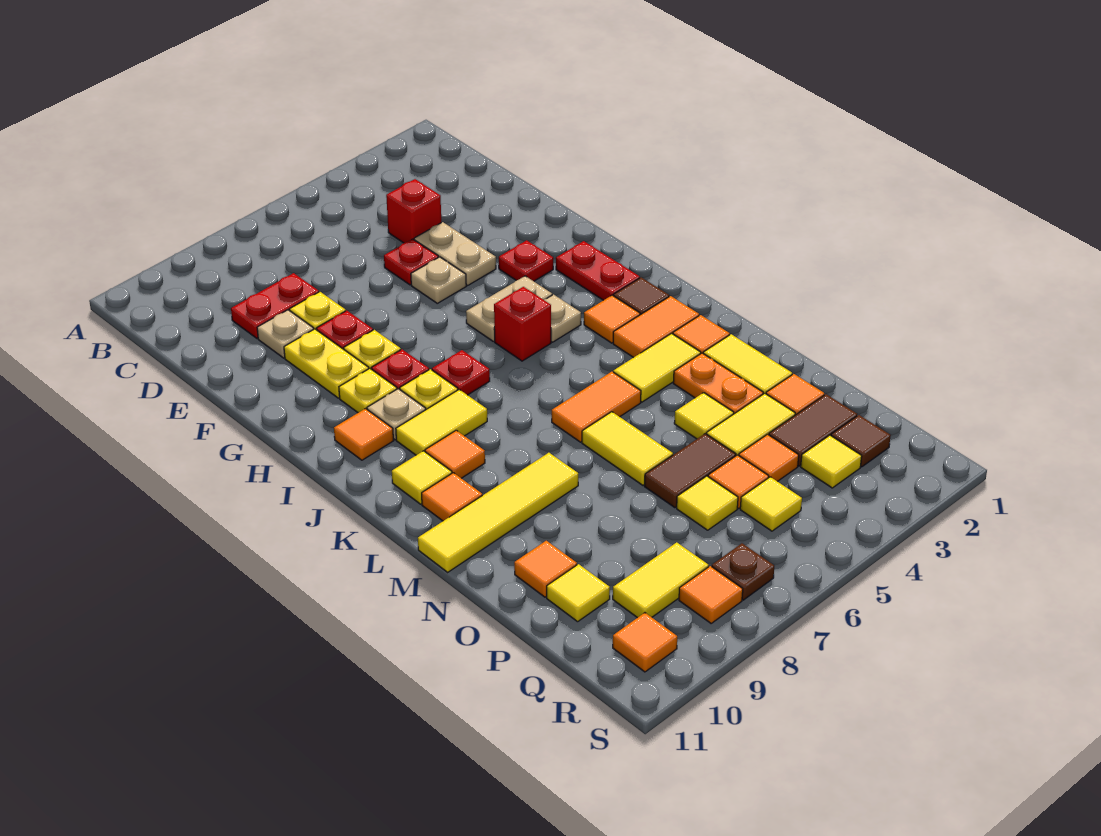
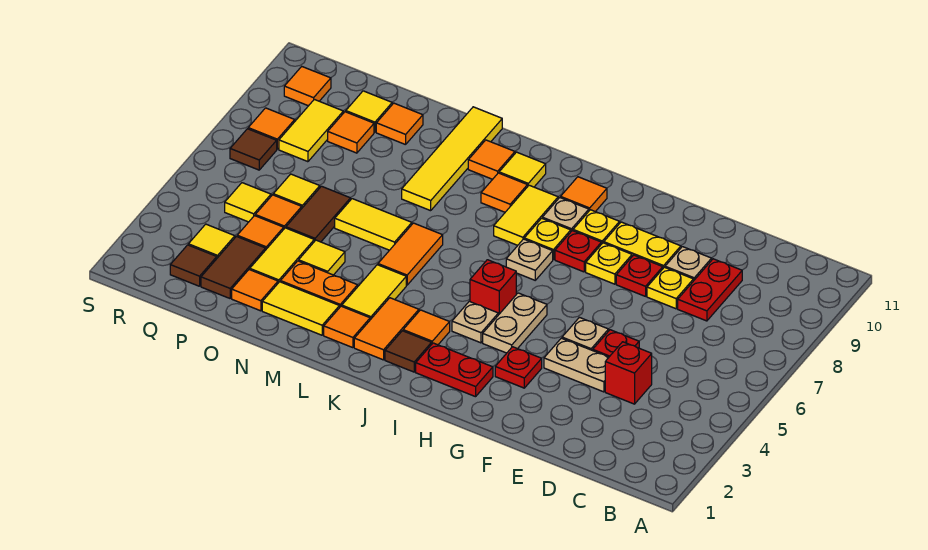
red plate I7 level 1 -> tan plate I7 level 1
none -> orange tile P9 level 1
brown plate R7 level 1 -> brown tile R7 level 1

